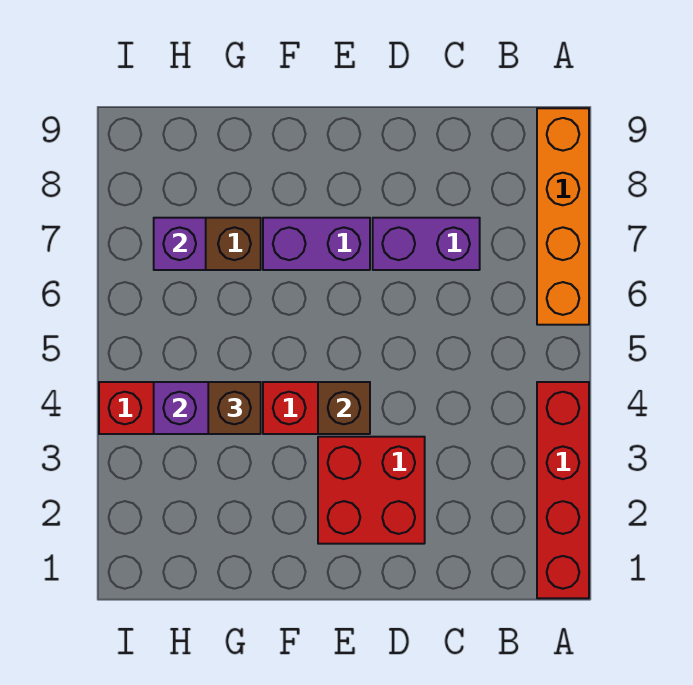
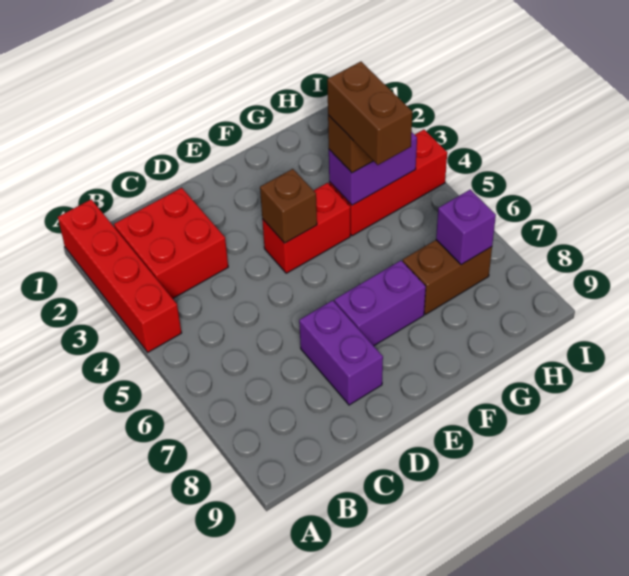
orange brick A6:A9 level 1 -> none
purple brick C7:D7 level 1 -> purple brick D7:D8 level 1
red brick D2:E3 level 1 -> red brick B2:C3 level 1
none -> brown brick G4:G5 level 4

